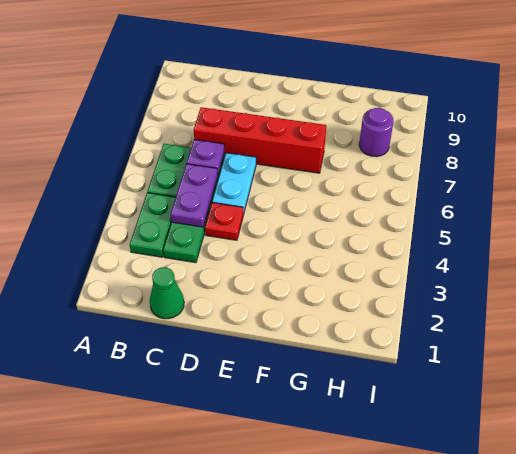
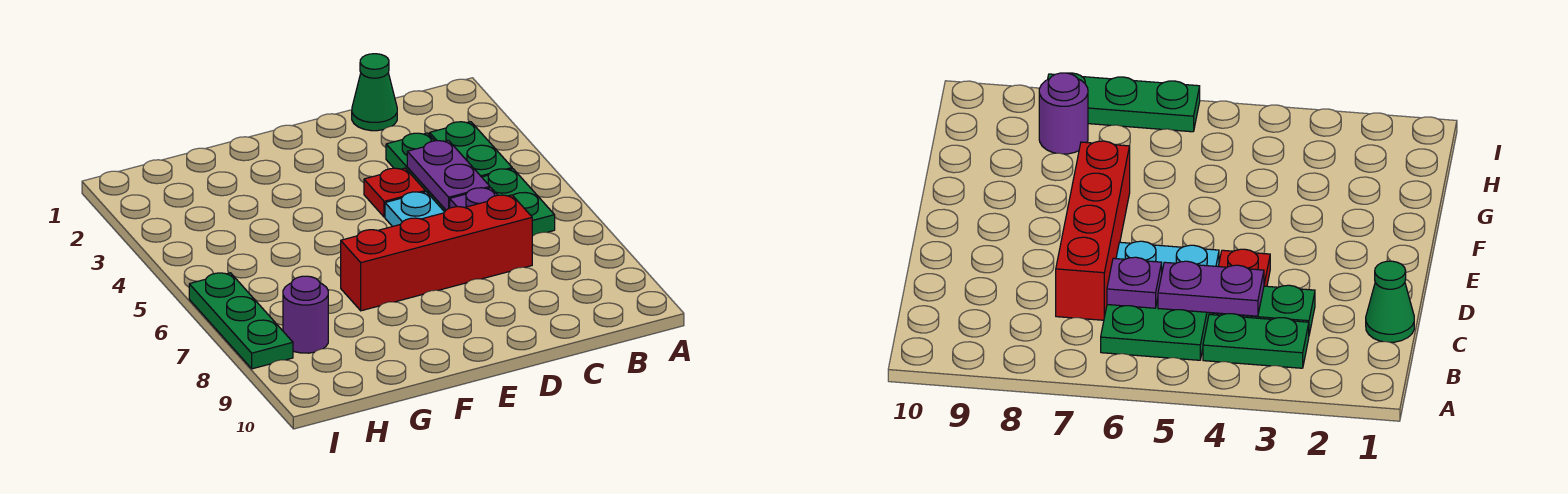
none -> green plate I6:I8 level 1

